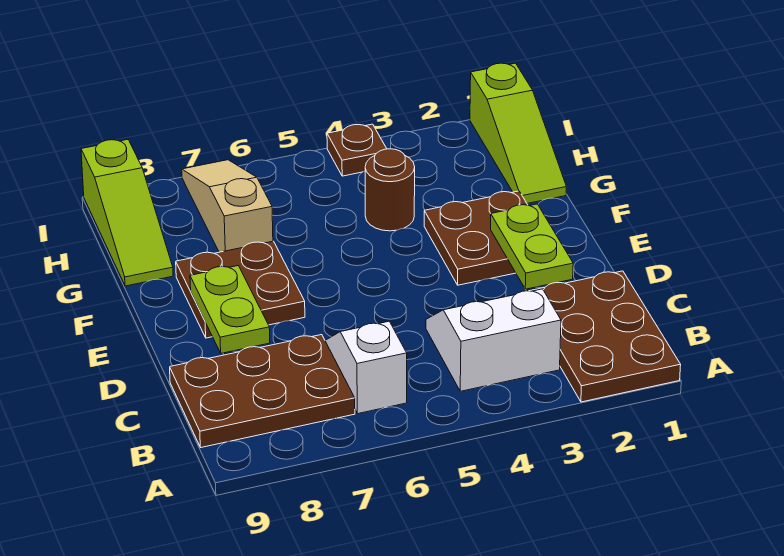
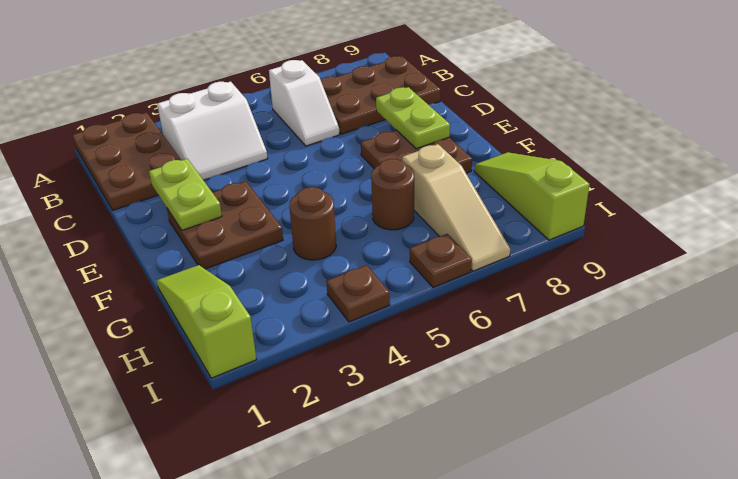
none -> brown round brick G6 level 1
none -> brown plate I6 level 1

